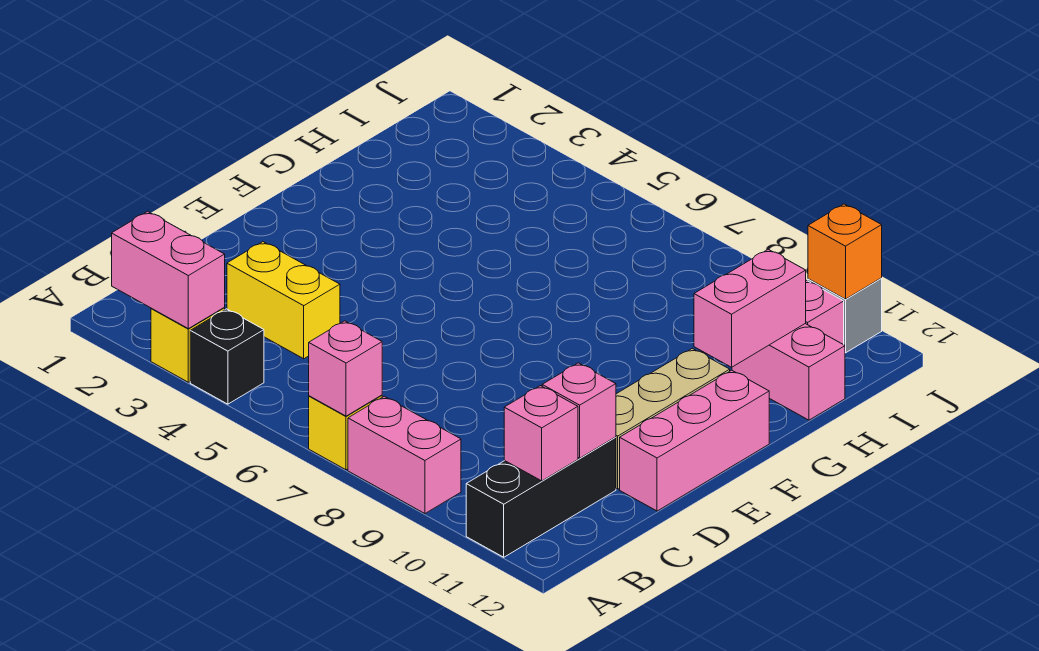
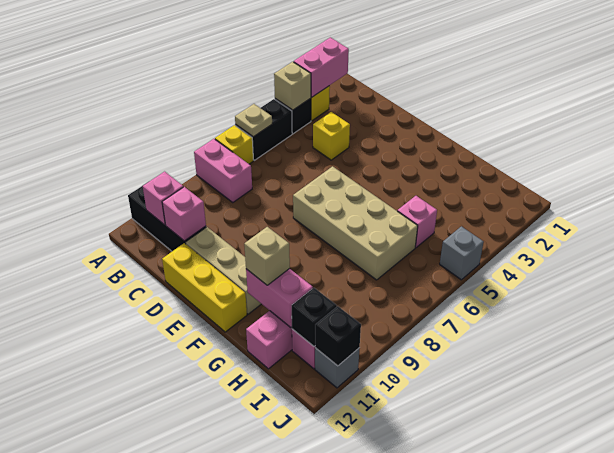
none -> tan brick A4 level 2
none -> black brick A5:A6 level 1
none -> tan plate A6 level 2
pink brick A7 level 2 -> pink brick H5 level 1
pink brick A8:A9 level 1 -> pink brick A8:B8 level 1
yellow brick C3:C4 level 1 -> yellow brick C4 level 1
pink brick D12:F12 level 1 -> yellow brick D12:F12 level 1
none -> tan brick E6:H7 level 1
none -> tan brick G11 level 3
none -> black brick I11 level 2
none -> grey brick J5 level 1
orange brick J11 level 2 -> black brick J11 level 2

